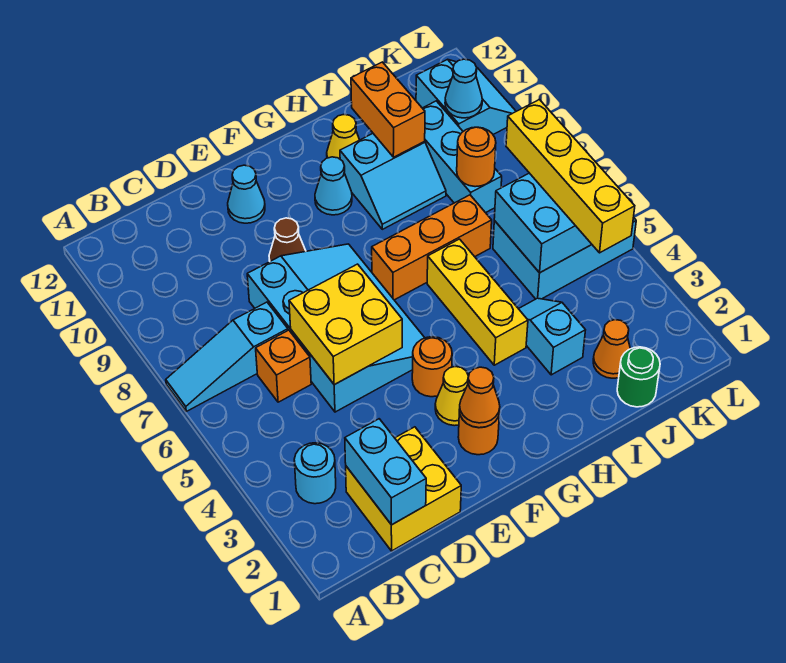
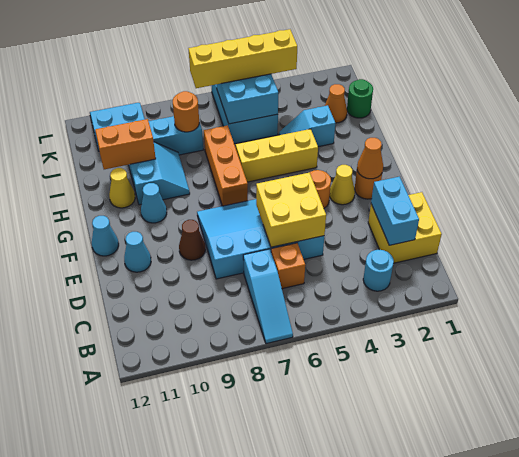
cyan brick C1:C2 level 2 -> cyan brick C2:D2 level 2
cyan cone K10 level 2 -> cyan cone F12 level 1

